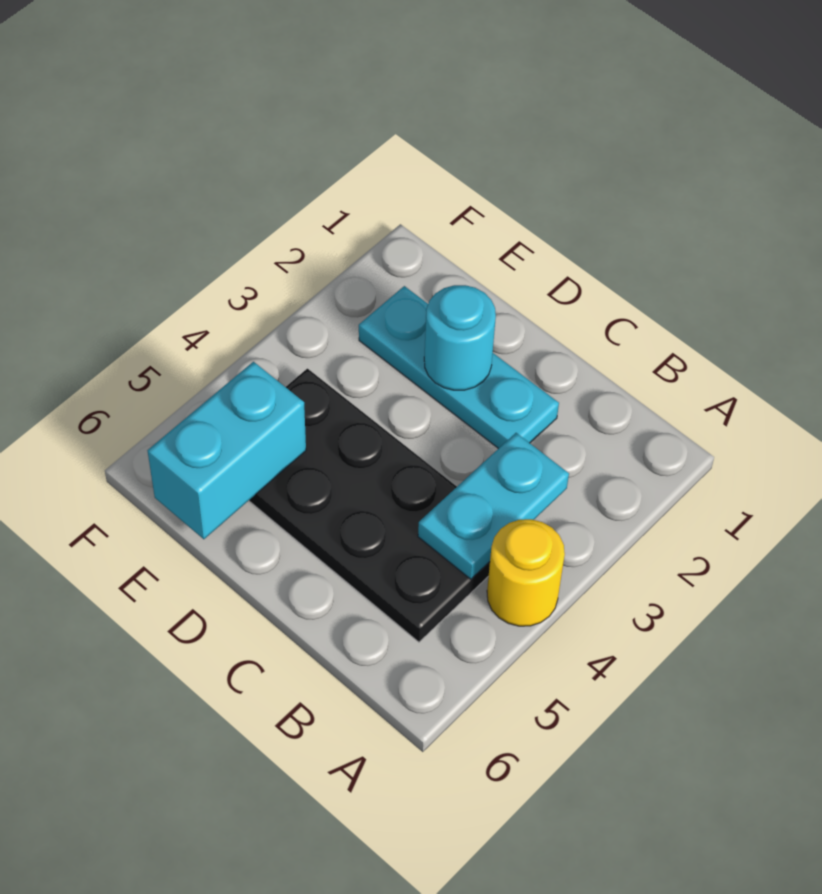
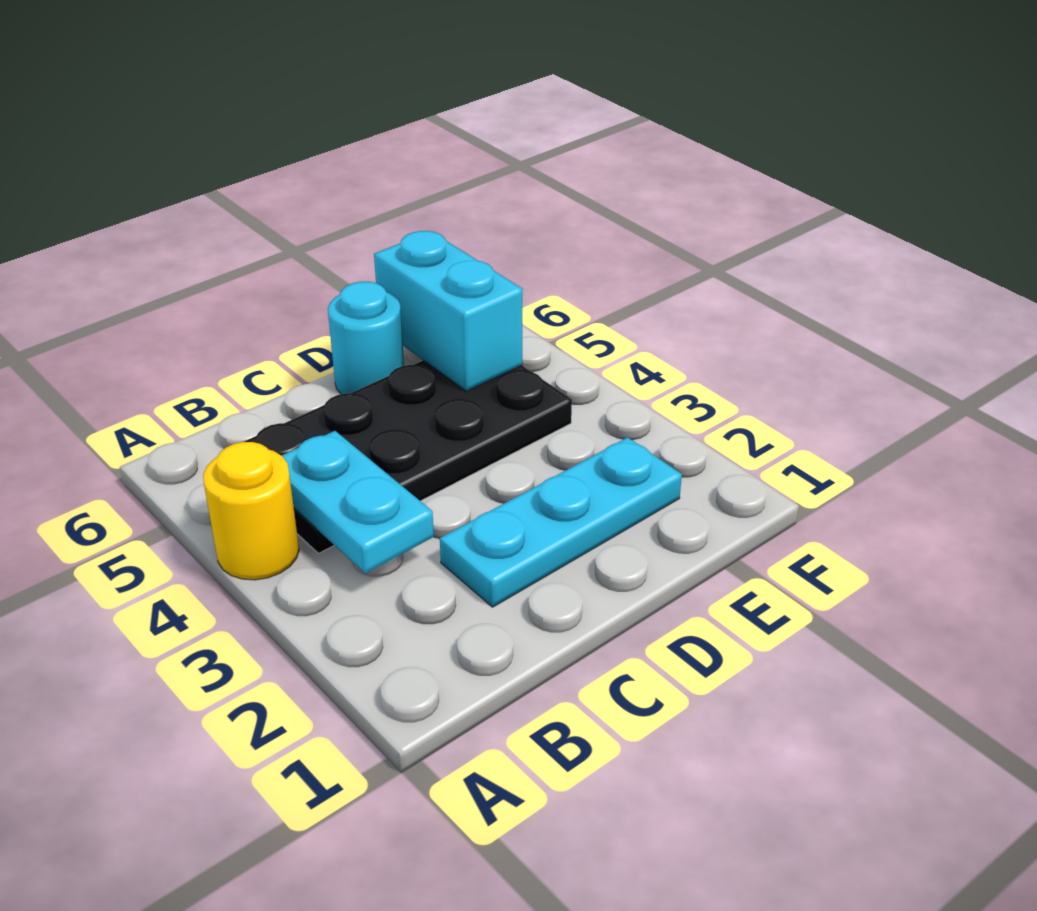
cyan round brick D2 level 2 -> cyan round brick D6 level 1

